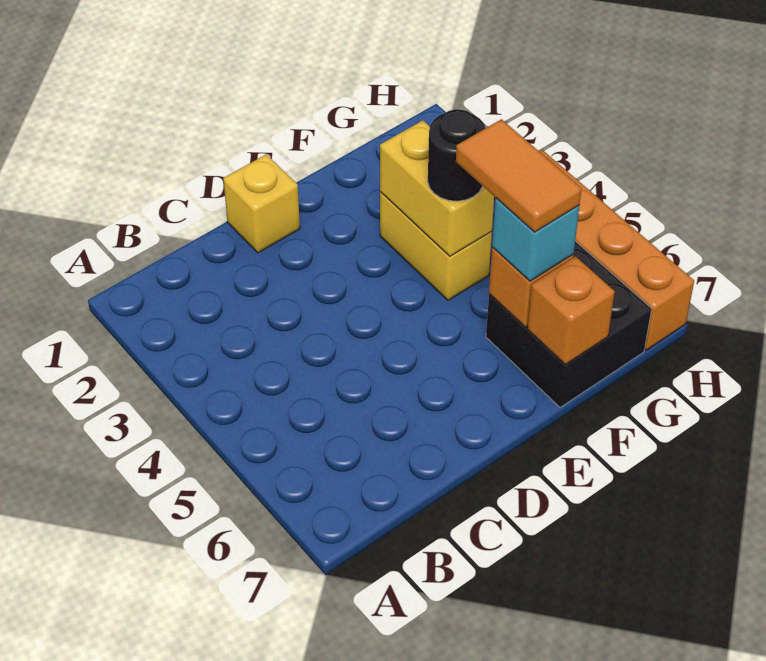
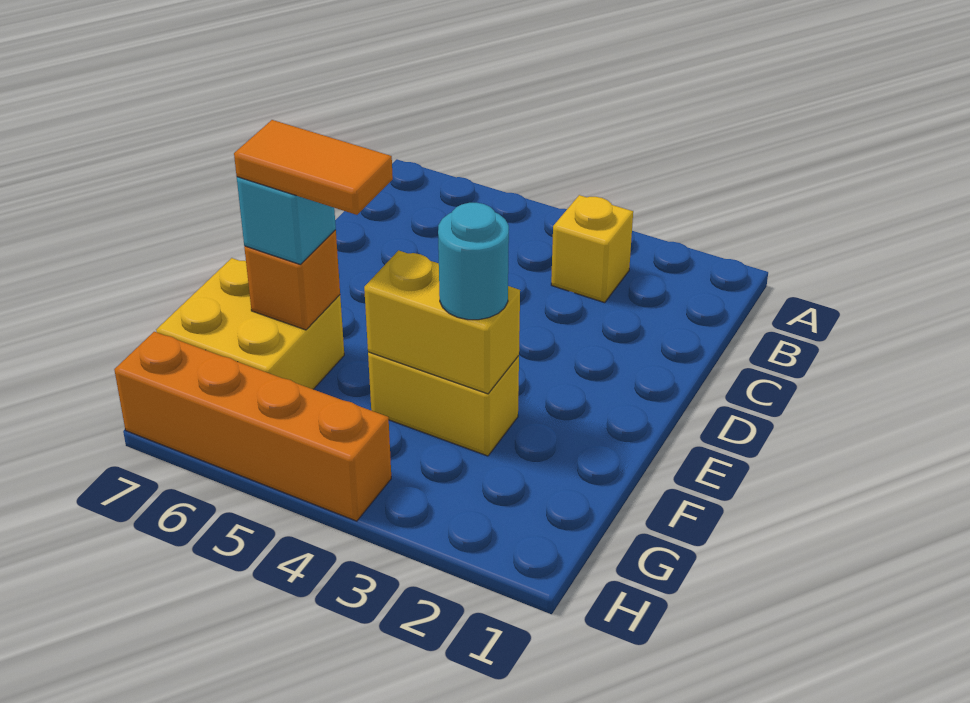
yellow brick D1 level 1 -> yellow brick B3 level 1
none -> cyan round brick F3 level 3
black round brick F4 level 3 -> none
black brick F6:G7 level 1 -> yellow brick F6:G7 level 1
orange brick F7 level 2 -> none

